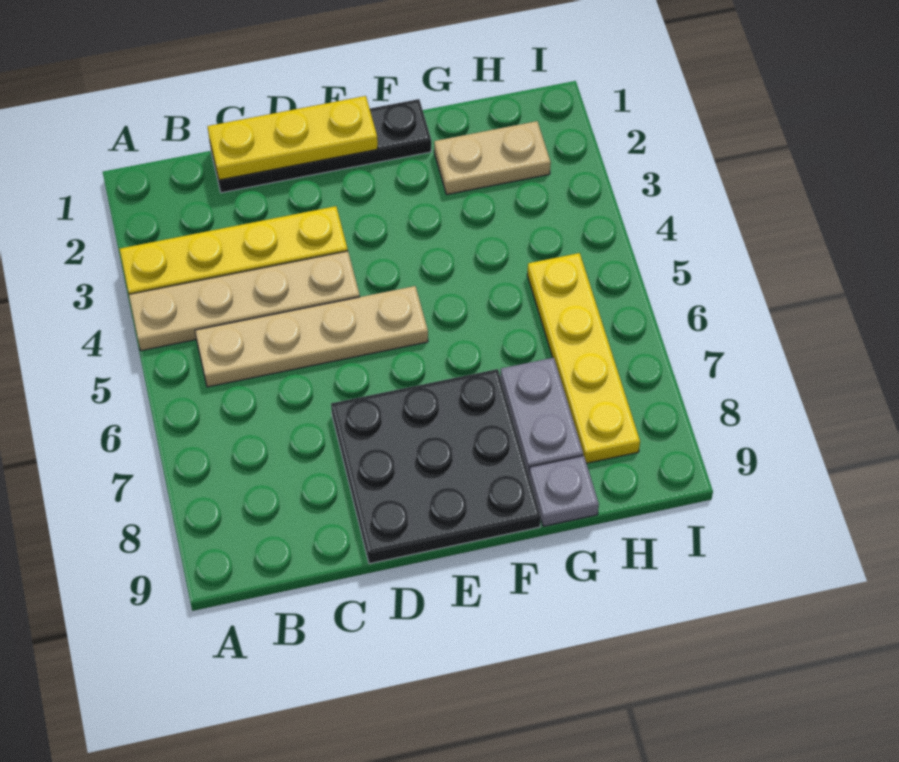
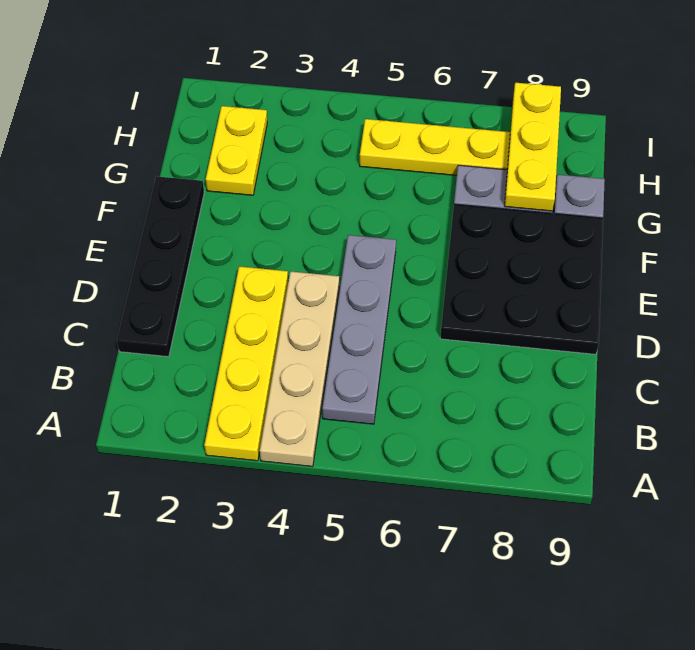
tan plate B5:E5 level 1 -> grey plate B5:E5 level 1
yellow plate C1:E1 level 2 -> yellow plate G8:I8 level 2
tan plate G2:H2 level 1 -> yellow plate G2:H2 level 1

